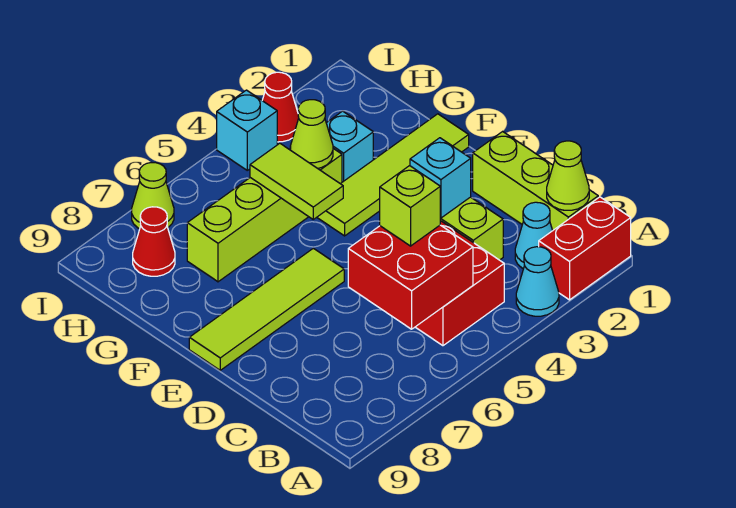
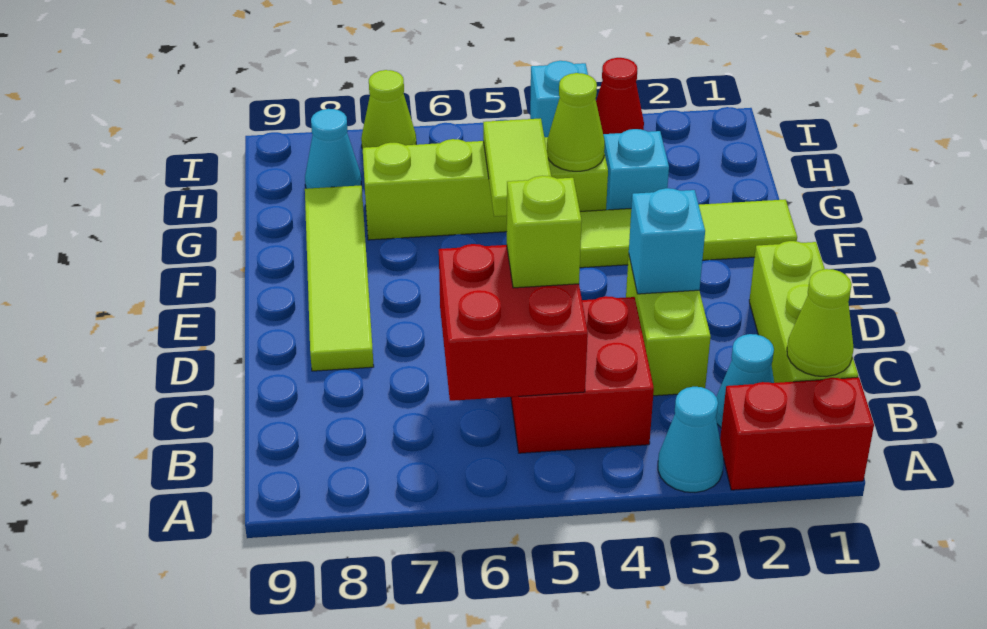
lime tile E6:E9 level 1 -> lime tile D8:G8 level 1
red cone H8 level 1 -> cyan cone H8 level 1

